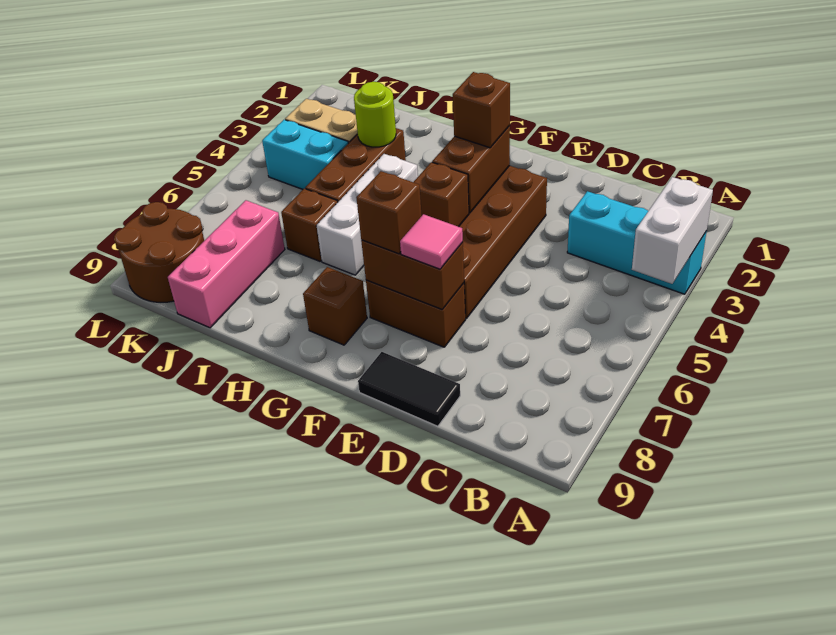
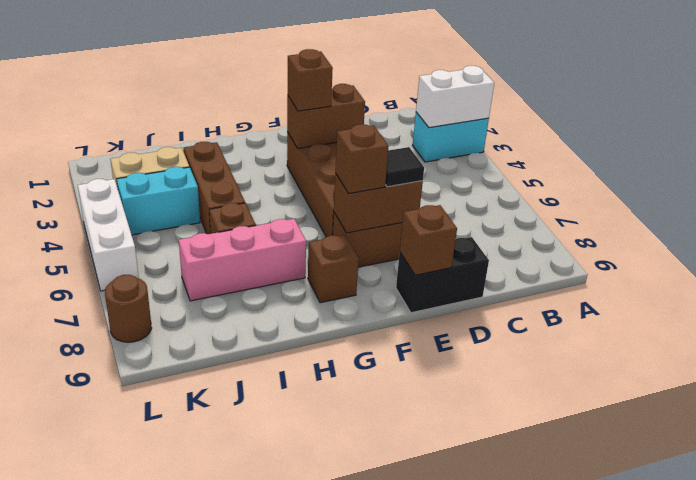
cyan brick A3:C3 level 1 -> cyan brick A3:B3 level 1
white brick A3:A4 level 2 -> white brick A3:B3 level 2
black tile D9:E9 level 1 -> black brick D9:E9 level 1
pink tile E7 level 3 -> black tile E7 level 3
brown brick F3:F4 level 2 -> brown brick E3:F3 level 2
brown brick F5 level 2 -> brown brick E9 level 2
white brick H4:H6 level 1 -> white brick L4:L6 level 1
lime round brick I3 level 2 -> none
pink brick J7:J9 level 1 -> pink brick H7:J7 level 1
brown round brick K8:L9 level 1 -> brown round brick L8 level 1

